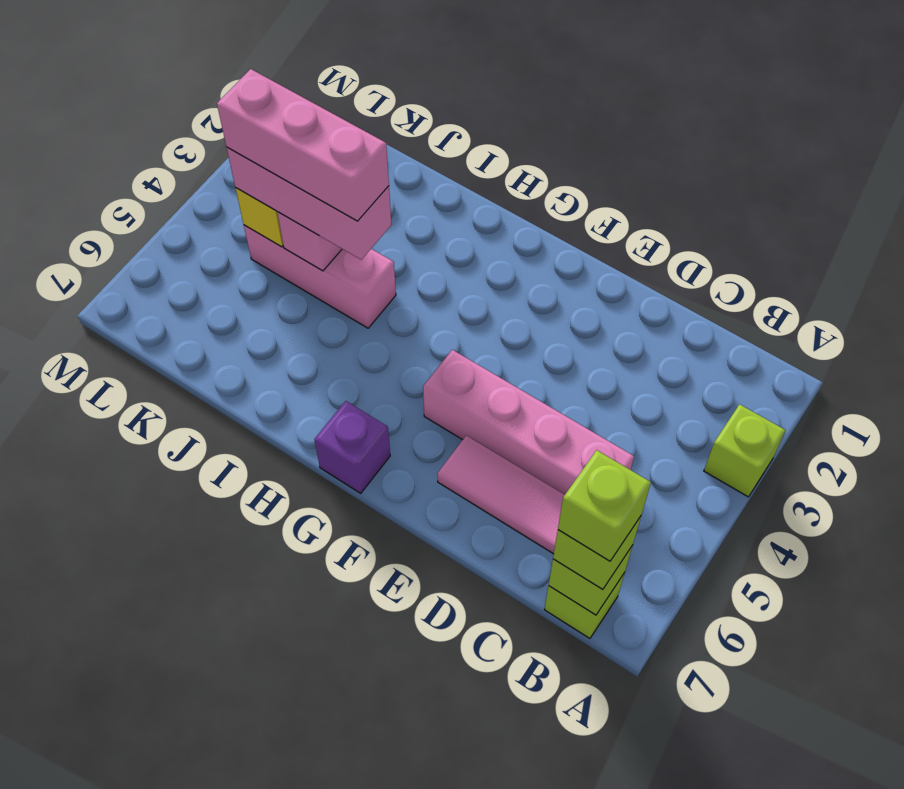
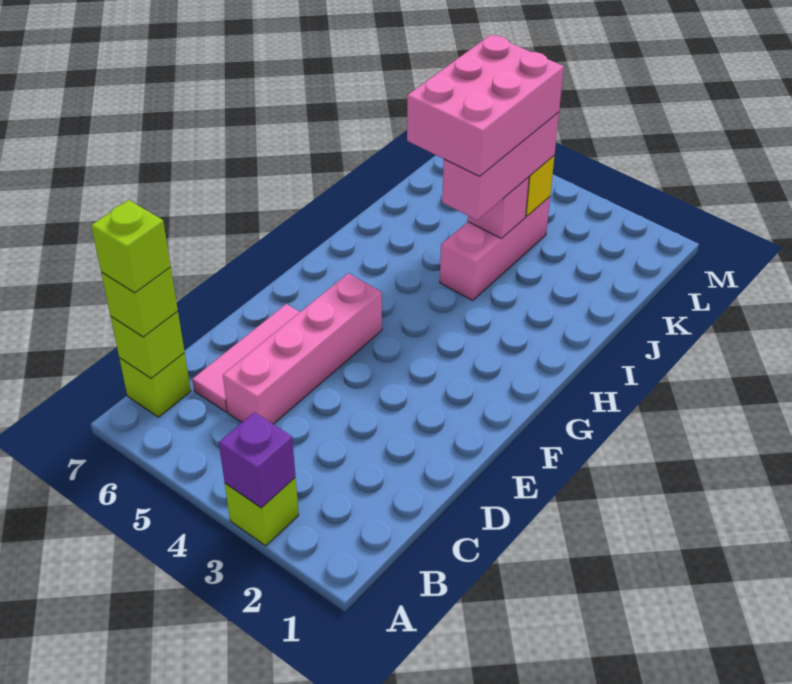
purple brick G7 level 1 -> purple brick A3 level 2
pink brick I4:K4 level 4 -> pink brick I4:K5 level 4

